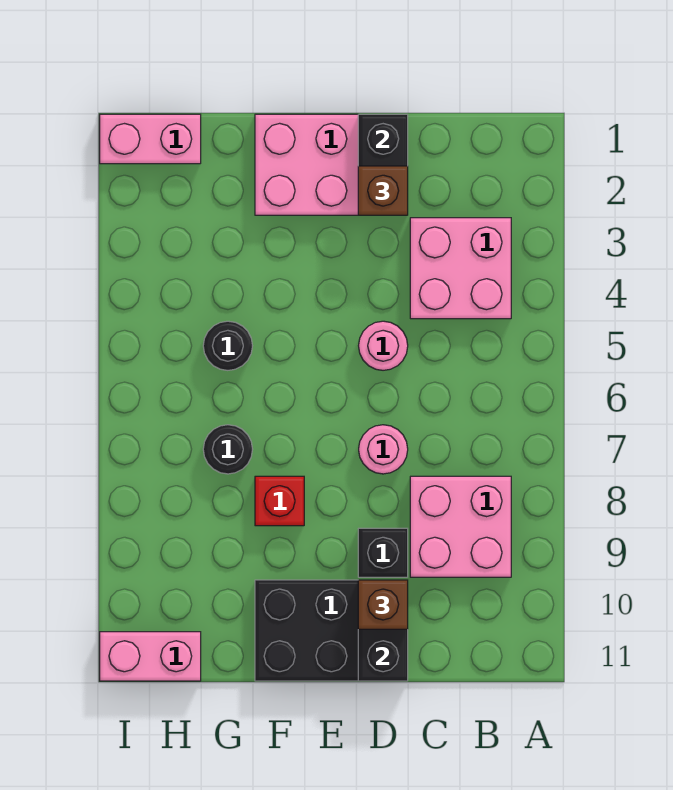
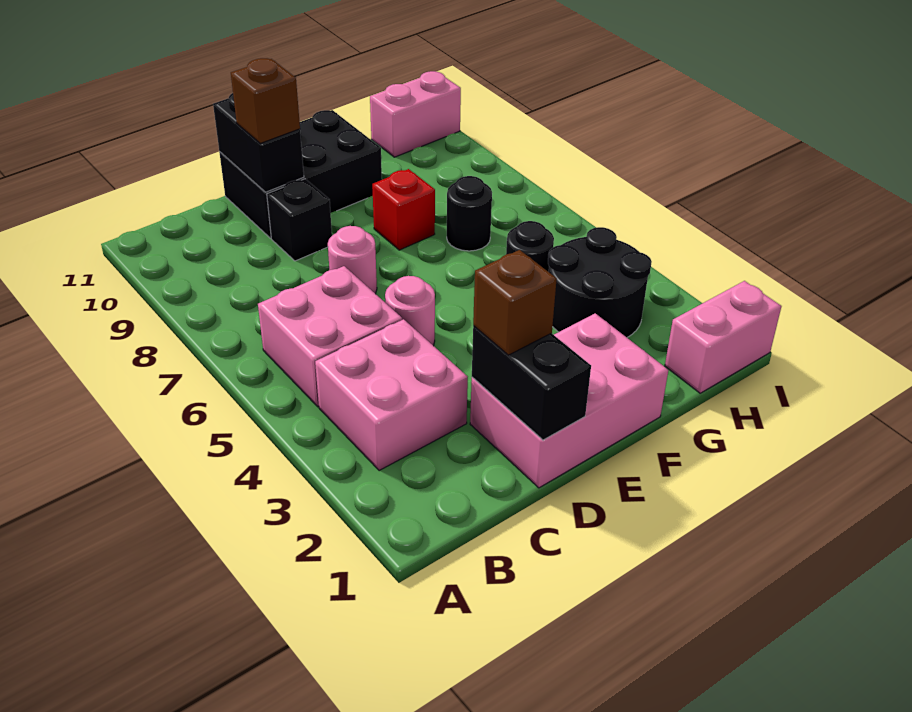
pink brick B8:C9 level 1 -> pink brick B5:C6 level 1
none -> black round brick G3:H4 level 1

